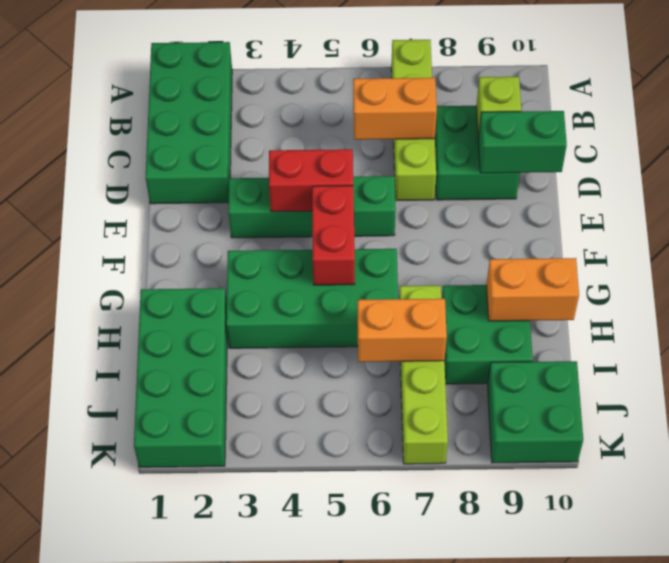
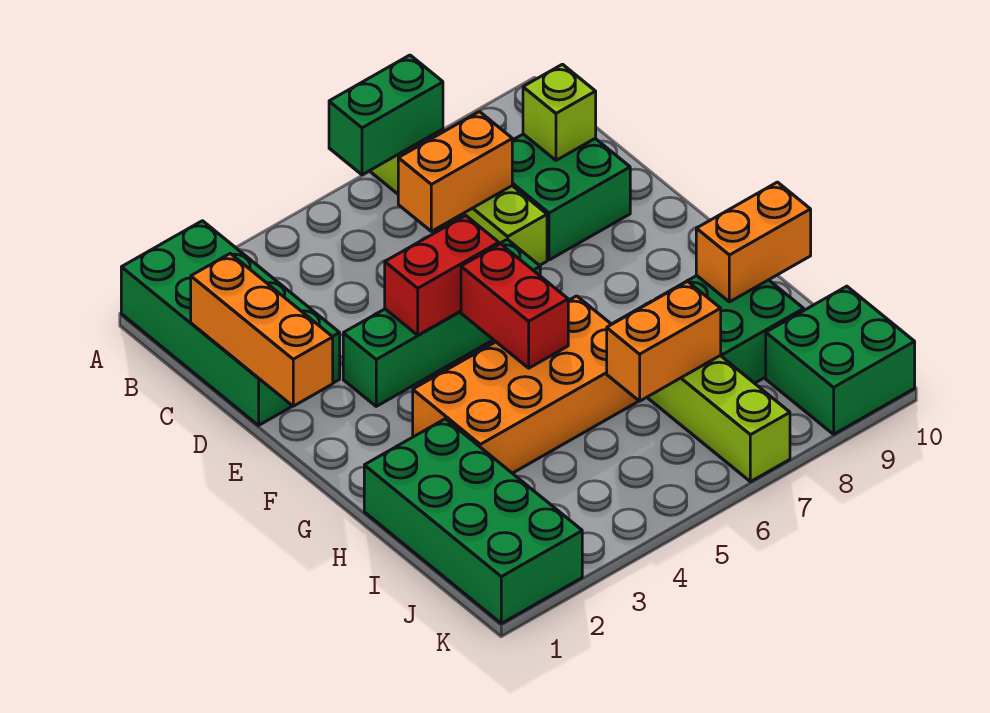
none -> orange brick C1:E1 level 2
green brick D9:D10 level 2 -> green brick A6:A7 level 2
green brick G3:H6 level 1 -> orange brick G3:H6 level 1

